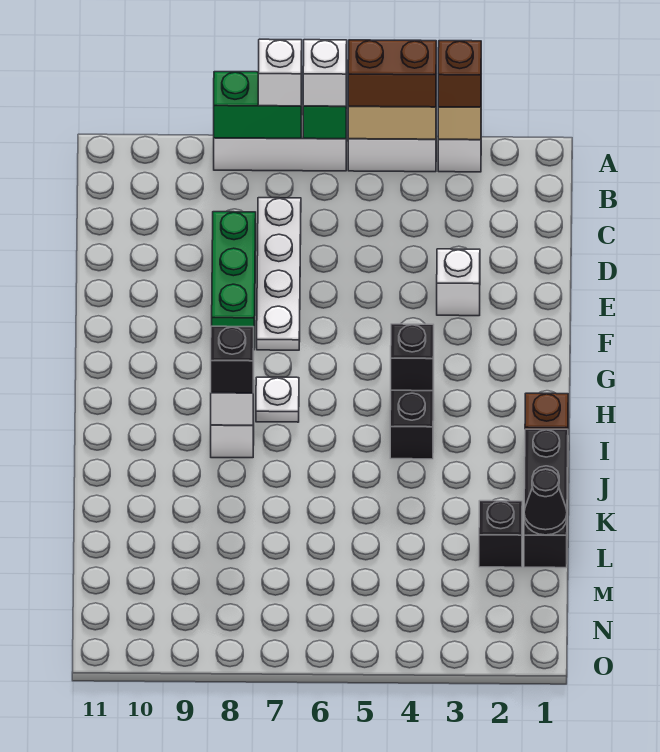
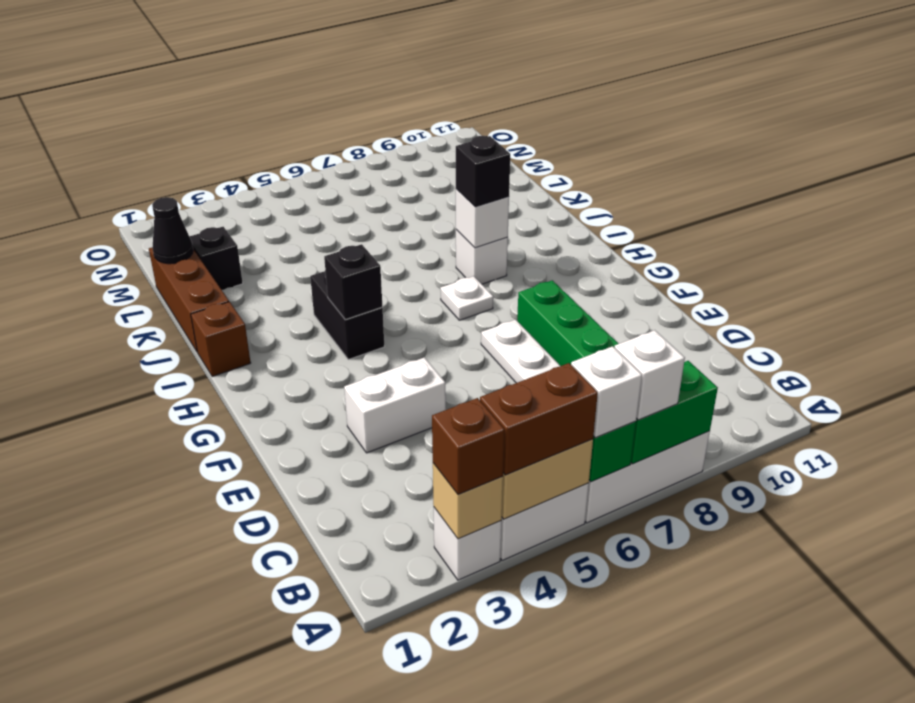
white brick E3 level 1 -> white brick E3:E4 level 1
black brick J1:L1 level 1 -> brown brick J1:L1 level 1

